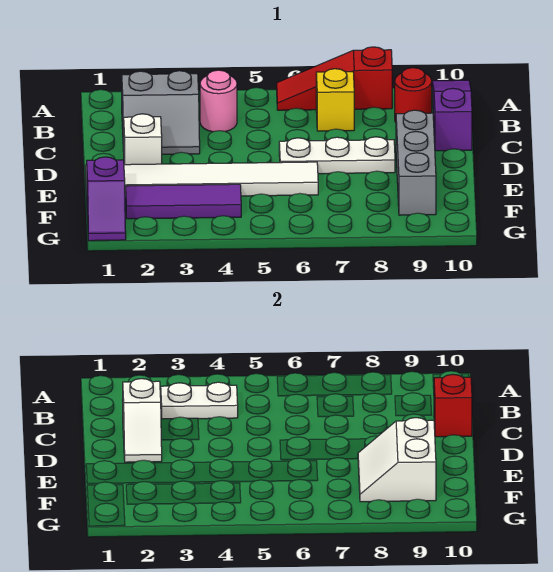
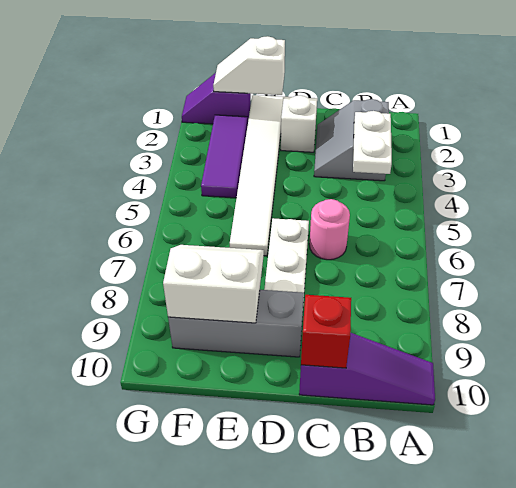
red slope A6:A8 level 1 top 8 -> none
pink round brick B4 level 1 -> pink round brick C6 level 1
yellow brick B7 level 1 -> none
red round brick B9 level 1 -> none
white slope C2:D2 level 2 top C -> white slope E1:F1 level 2 top E

